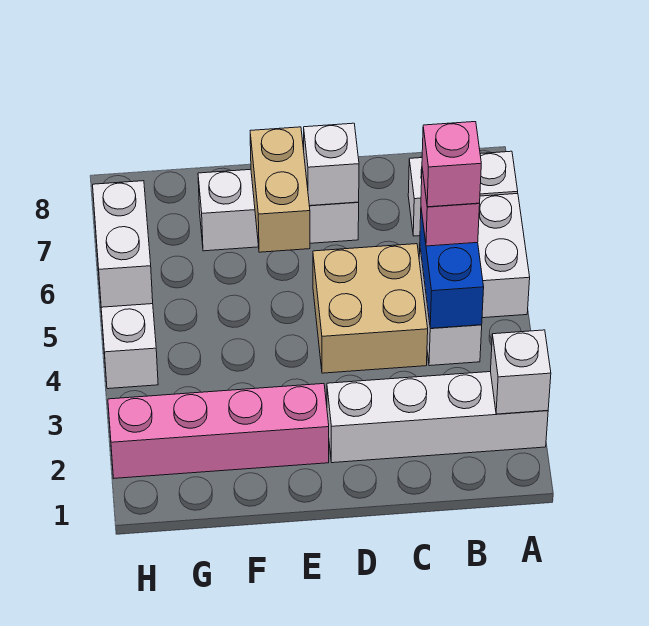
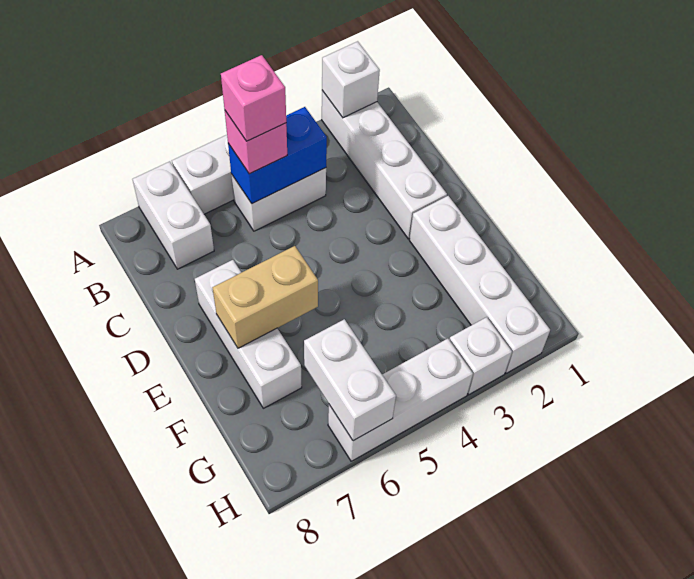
tan brick C4:D5 level 1 -> none
white brick D7 level 2 -> white brick H3 level 1
pink brick E2:H2 level 1 -> white brick E2:H2 level 1
white brick H5:H6 level 2 -> white brick G6:H6 level 2

